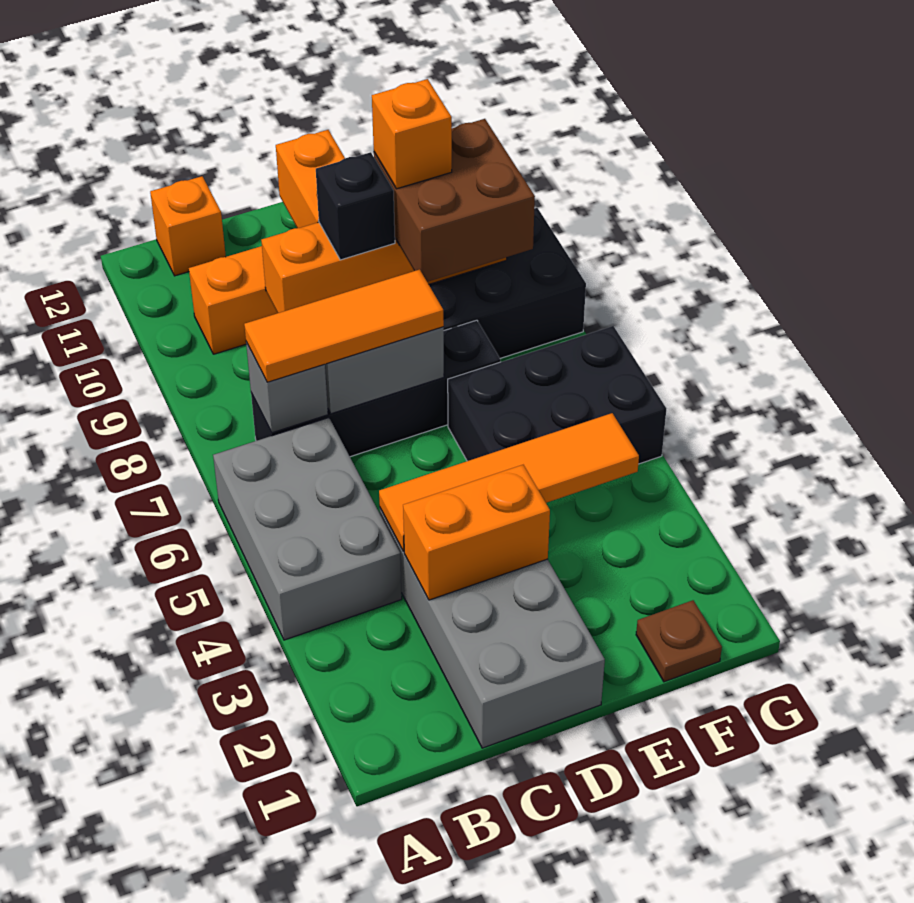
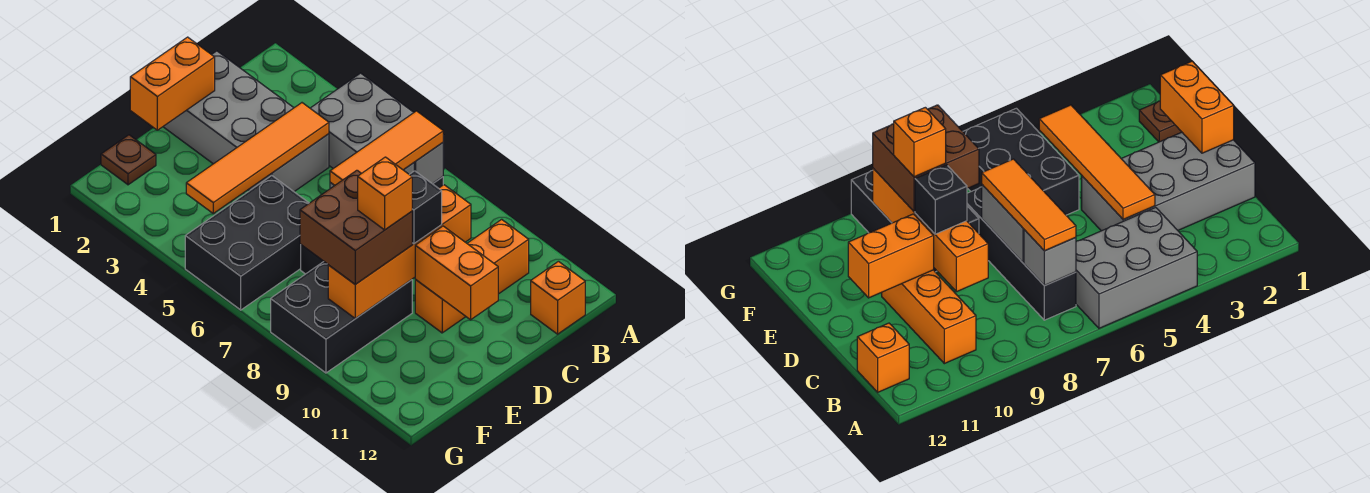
orange brick C3:D3 level 2 -> orange brick D1:E1 level 2

